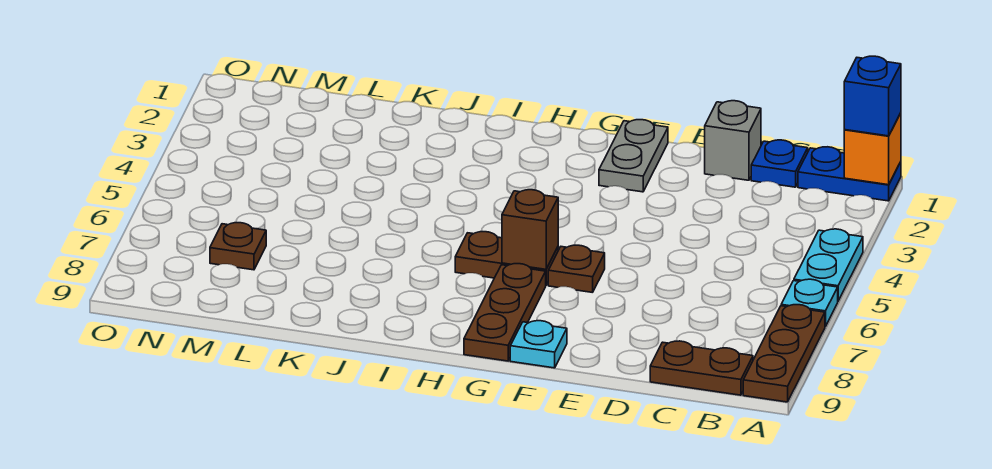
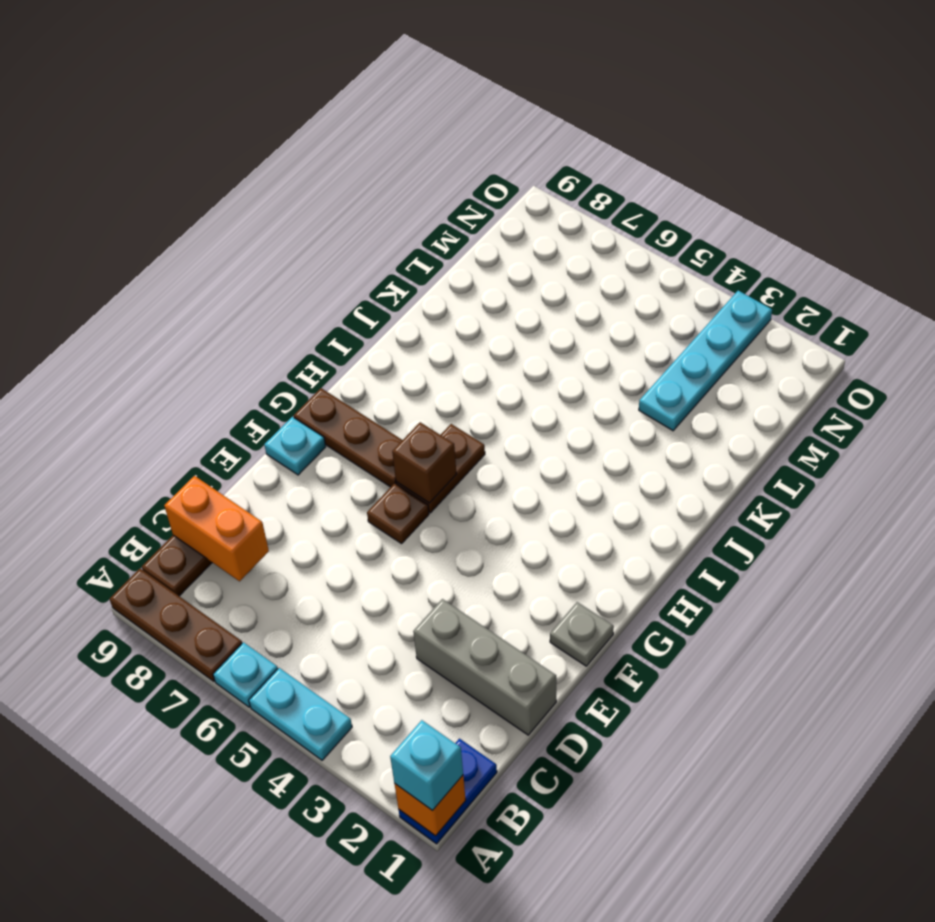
blue brick A1 level 3 -> cyan brick A1 level 3
blue plate C1 level 1 -> none
none -> orange brick C8:C9 level 2
grey brick D1 level 1 -> grey brick D1:D3 level 1
grey plate F1:F2 level 1 -> grey plate F1 level 1
none -> cyan plate L3:O3 level 1
brown plate M7 level 1 -> none

